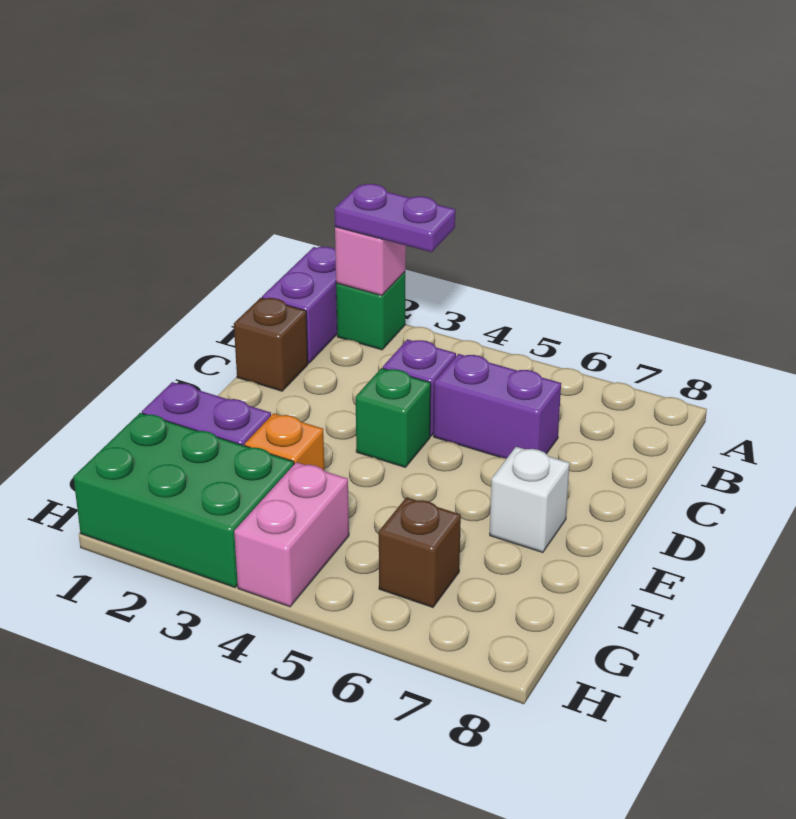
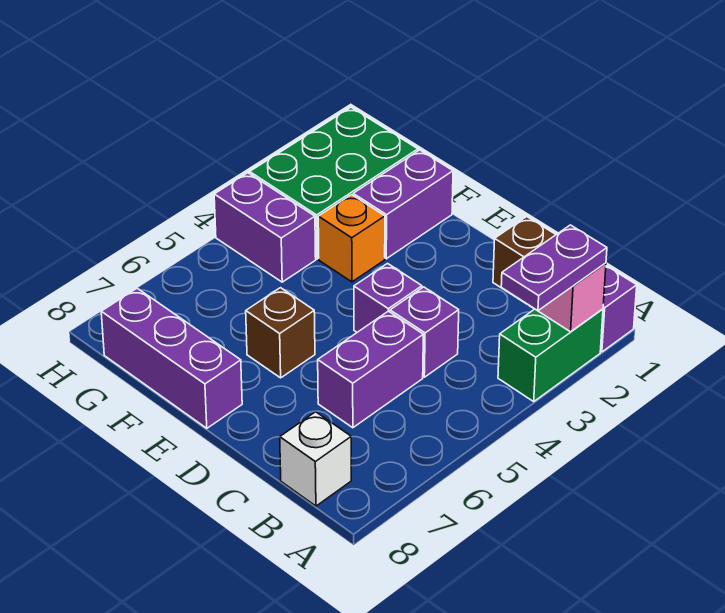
green brick A2 level 1 -> green brick A2:A3 level 1
green brick D4 level 1 -> purple brick D4 level 1
white brick E7 level 1 -> white brick B8 level 1
none -> purple brick E8:G8 level 1
pink brick G4:H4 level 1 -> purple brick G4:H4 level 1
brown brick G6 level 1 -> brown brick E6 level 1

